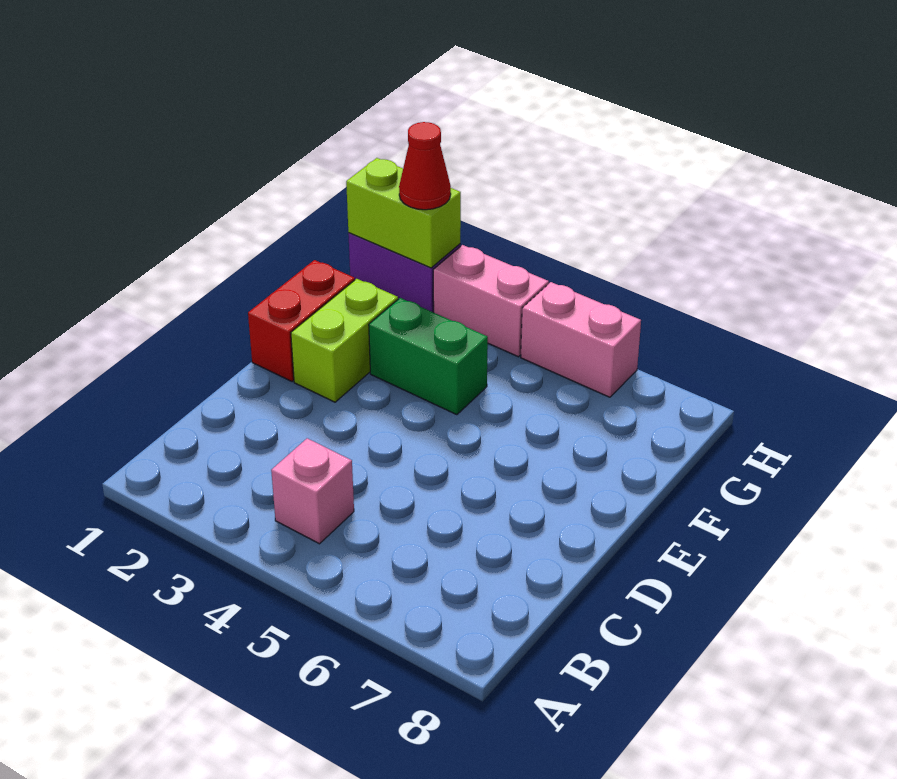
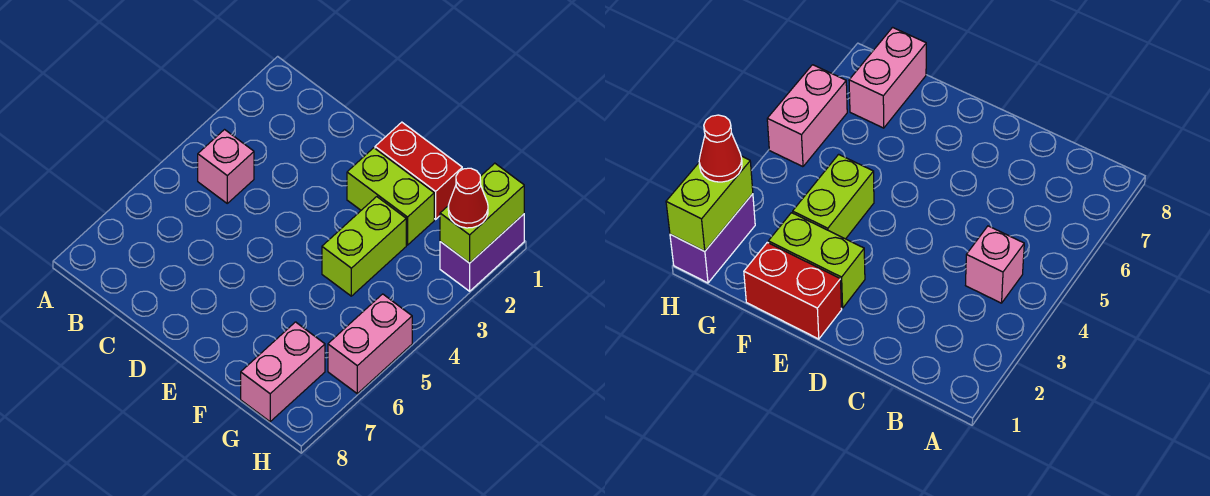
green brick F3:F4 level 1 -> lime brick F3:F4 level 1
pink brick H3:H4 level 1 -> pink brick G7:G8 level 1

